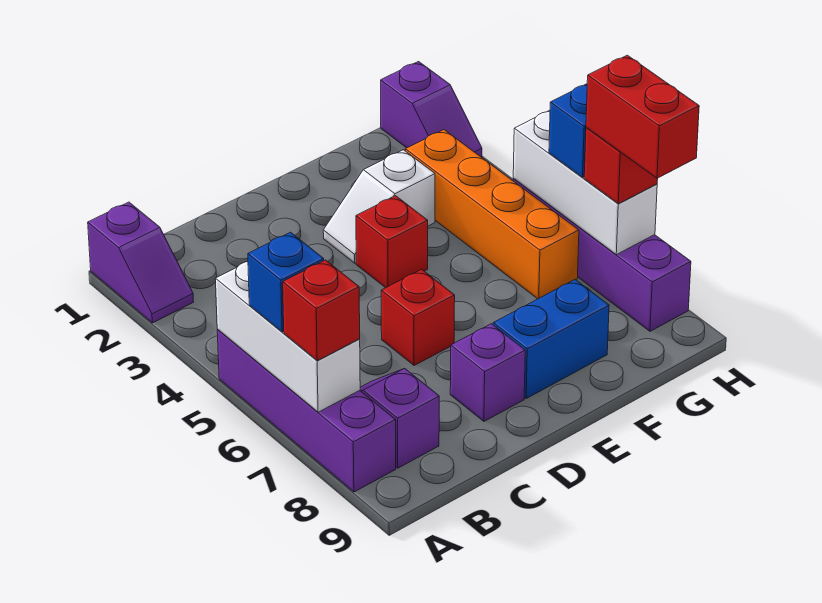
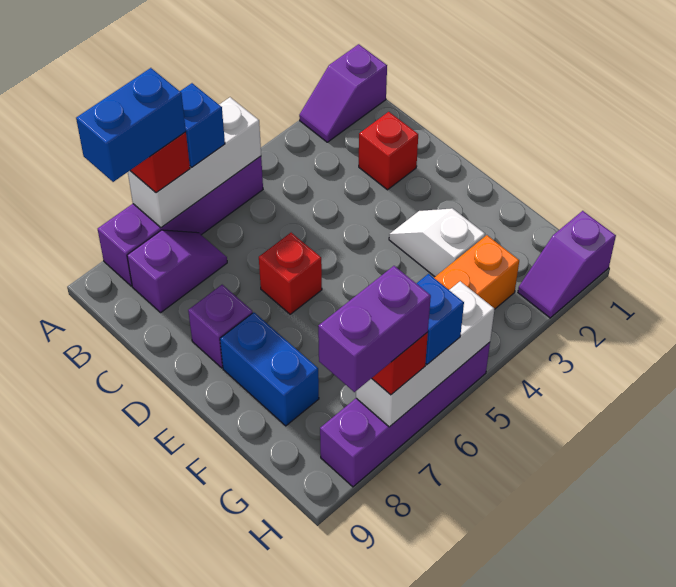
none -> blue brick A7:A8 level 4
red brick E4 level 1 -> red brick C2 level 1
red brick H7:H8 level 4 -> purple brick H7:H8 level 4

